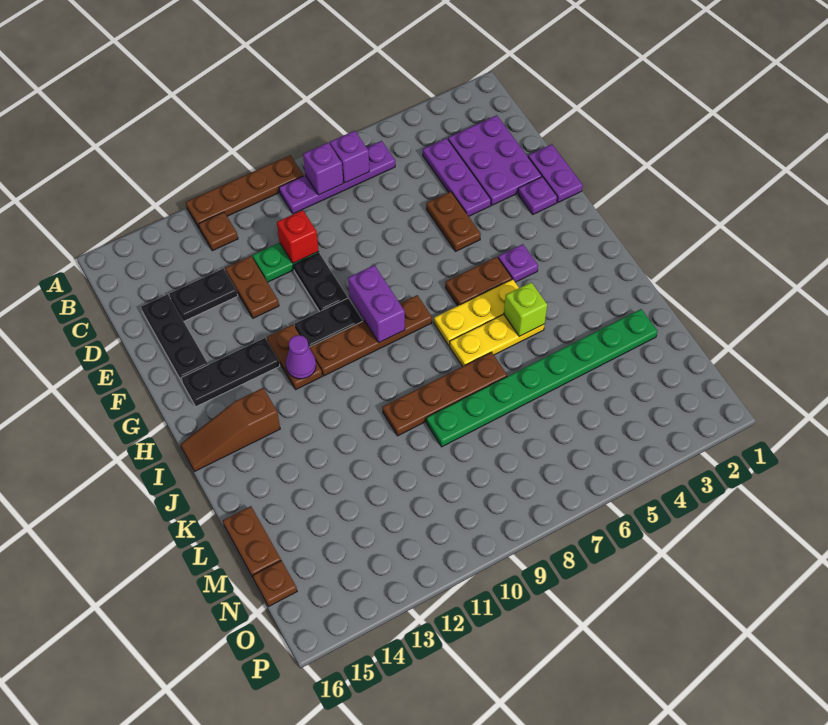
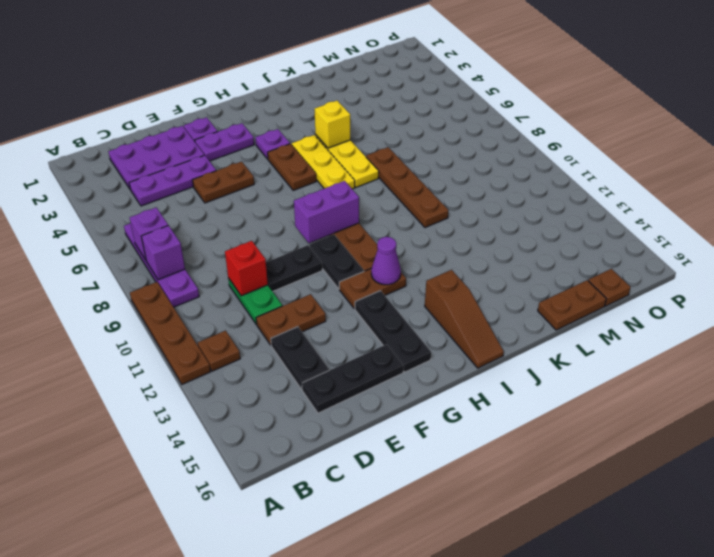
purple plate E1:F1 level 1 -> purple plate F3:G3 level 1
lime brick J5 level 2 -> yellow brick J5 level 2
green plate L2:L9 level 1 -> none

